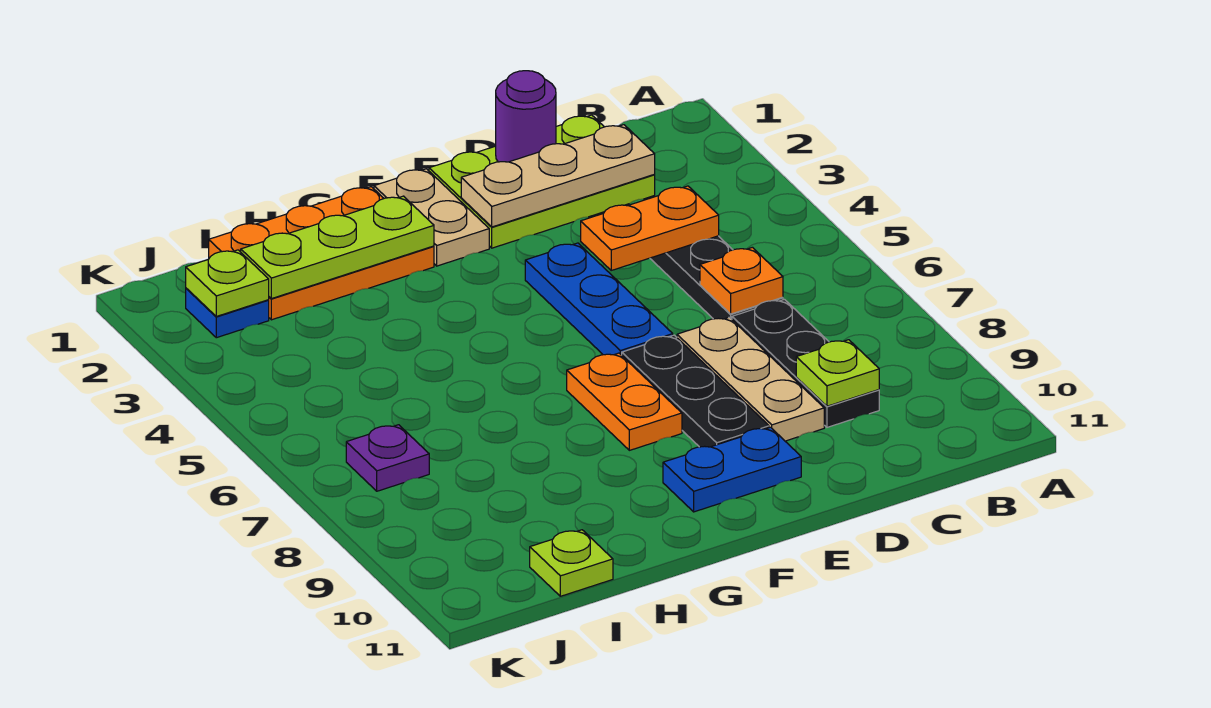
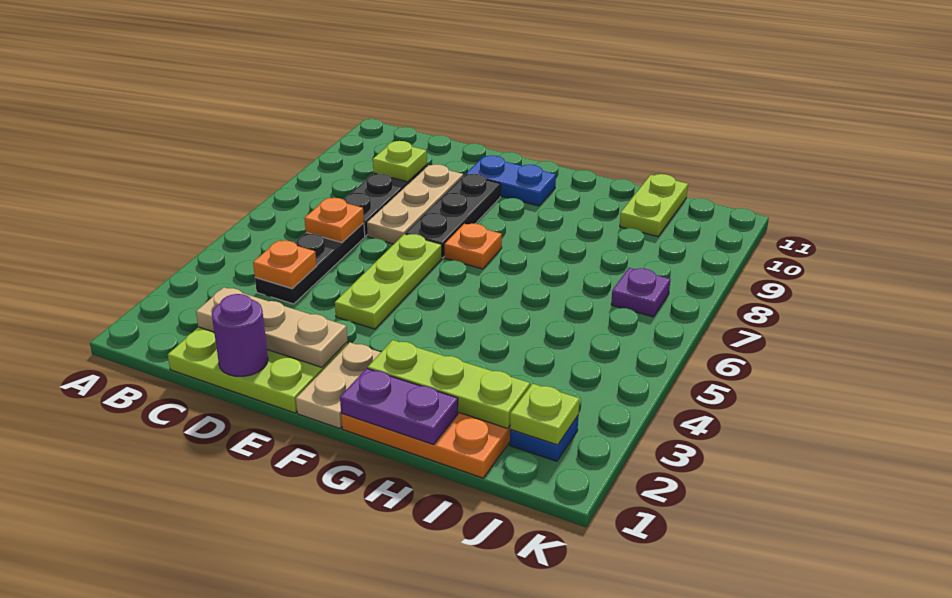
orange plate C4:D4 level 2 -> orange plate C4 level 2
blue plate E4:E6 level 1 -> lime plate E4:E6 level 1
orange plate F7:F8 level 1 -> orange plate F7 level 1
none -> purple plate G1:H1 level 2
lime plate I11 level 1 -> lime plate I10:I11 level 1

